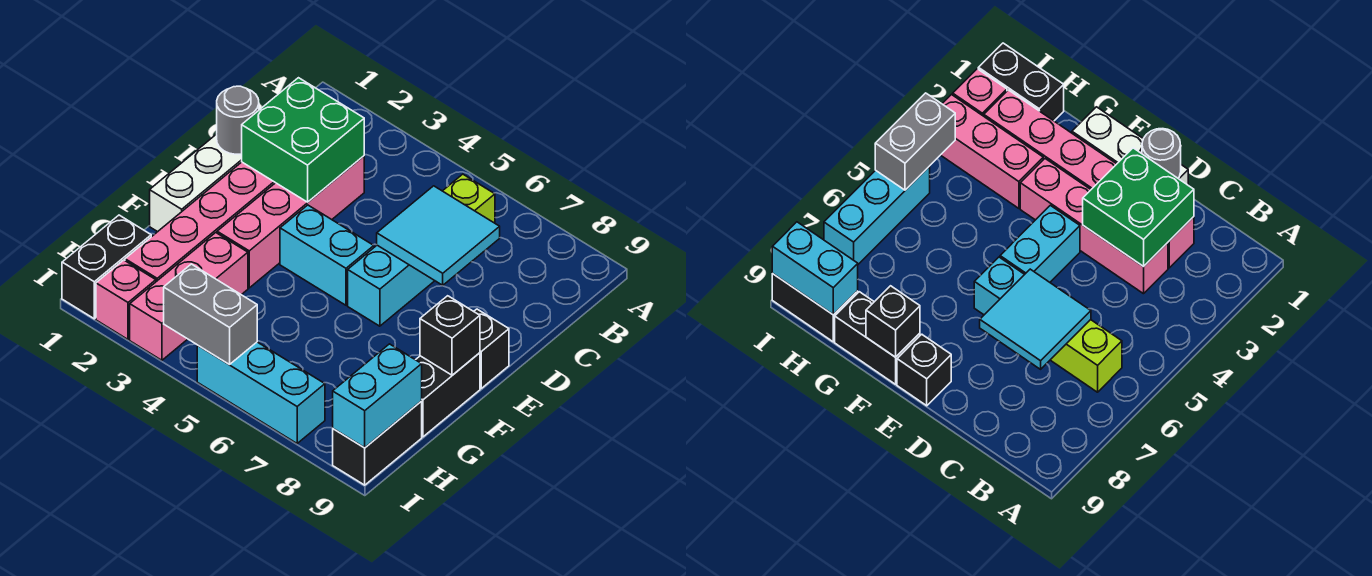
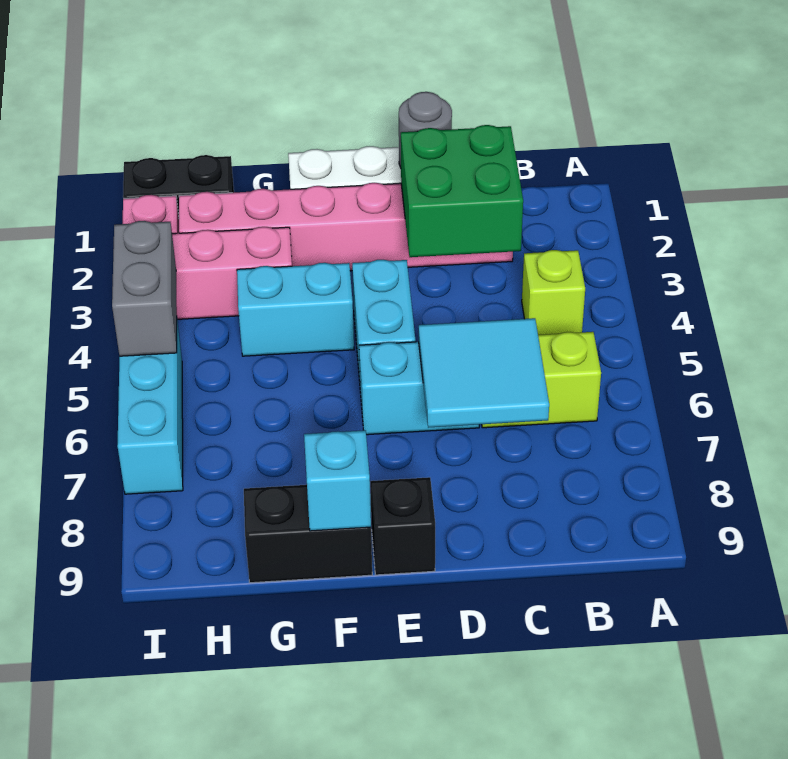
none -> lime brick B4 level 1
pink brick C3:F3 level 1 -> none
black brick F9 level 2 -> cyan brick F9 level 2
black brick H9:I9 level 1 -> none
cyan brick H9:I9 level 2 -> cyan brick F4:G4 level 1

